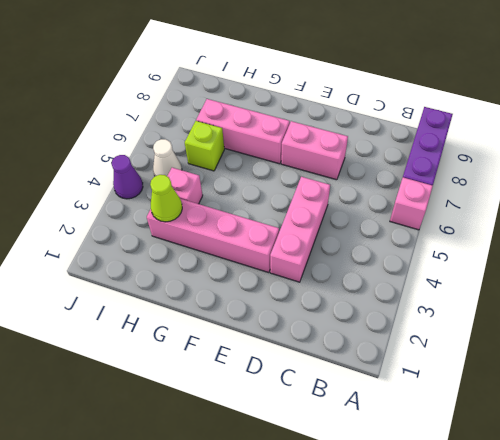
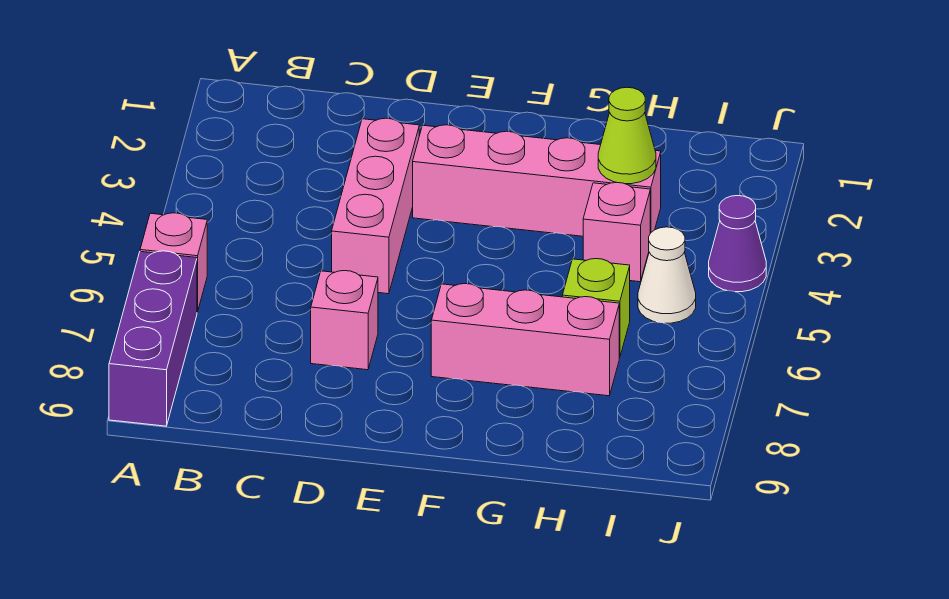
pink brick D7:E7 level 1 -> pink brick D7 level 1

